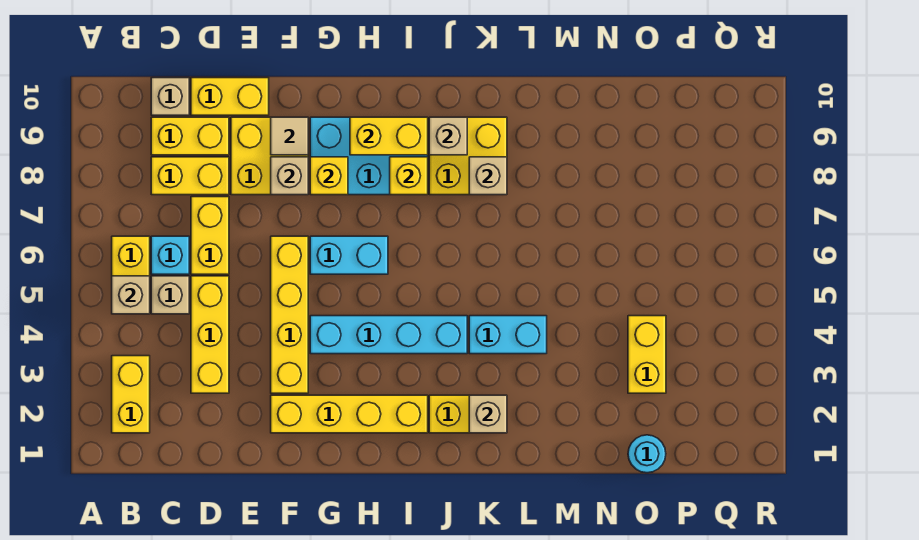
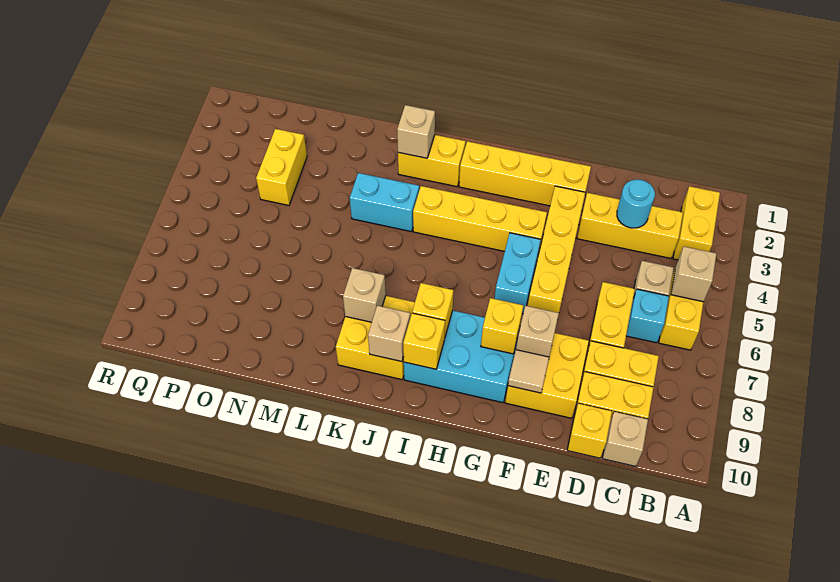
yellow brick D3:D5 level 1 -> yellow brick C3:E3 level 1
yellow brick D10:E10 level 1 -> yellow brick D10 level 1
cyan brick G4:J4 level 1 -> yellow brick G4:J4 level 1
cyan brick G6:H6 level 1 -> cyan brick G5:G6 level 1
yellow brick H9:I9 level 2 -> yellow brick I9 level 2
cyan round brick O1 level 1 -> cyan round brick D3 level 2

